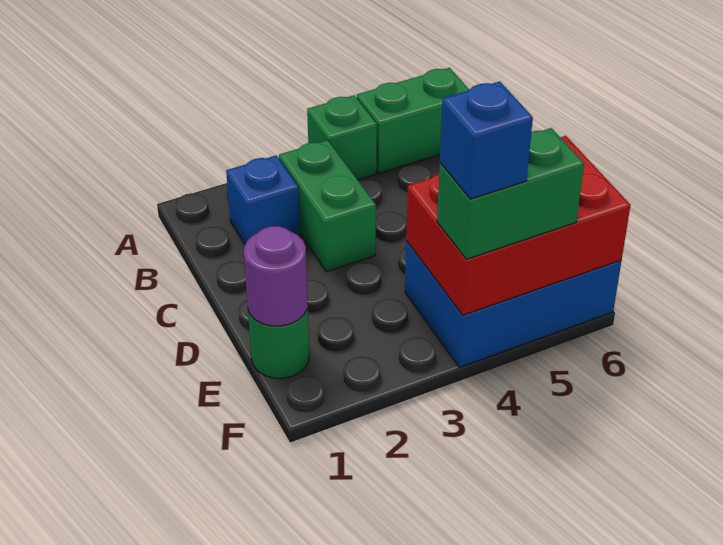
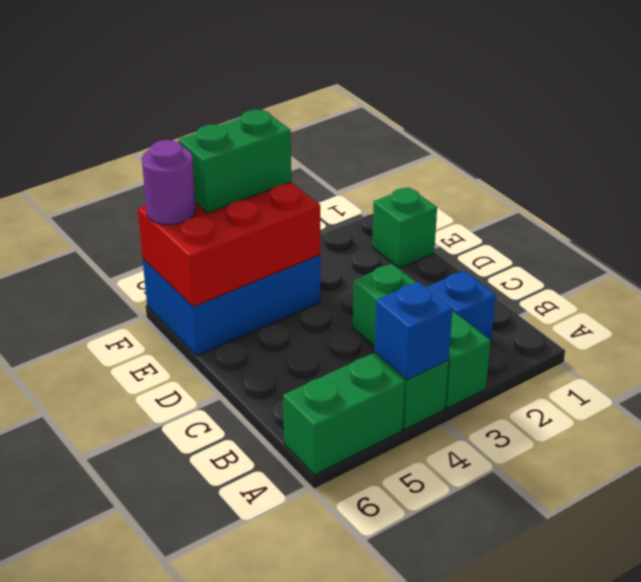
green brick B3:C3 level 1 -> green brick A3:C3 level 1
green round brick E1 level 1 -> green brick E1 level 1
purple round brick E1 level 2 -> purple round brick F6 level 3
blue brick F4 level 4 -> blue brick A4 level 2

